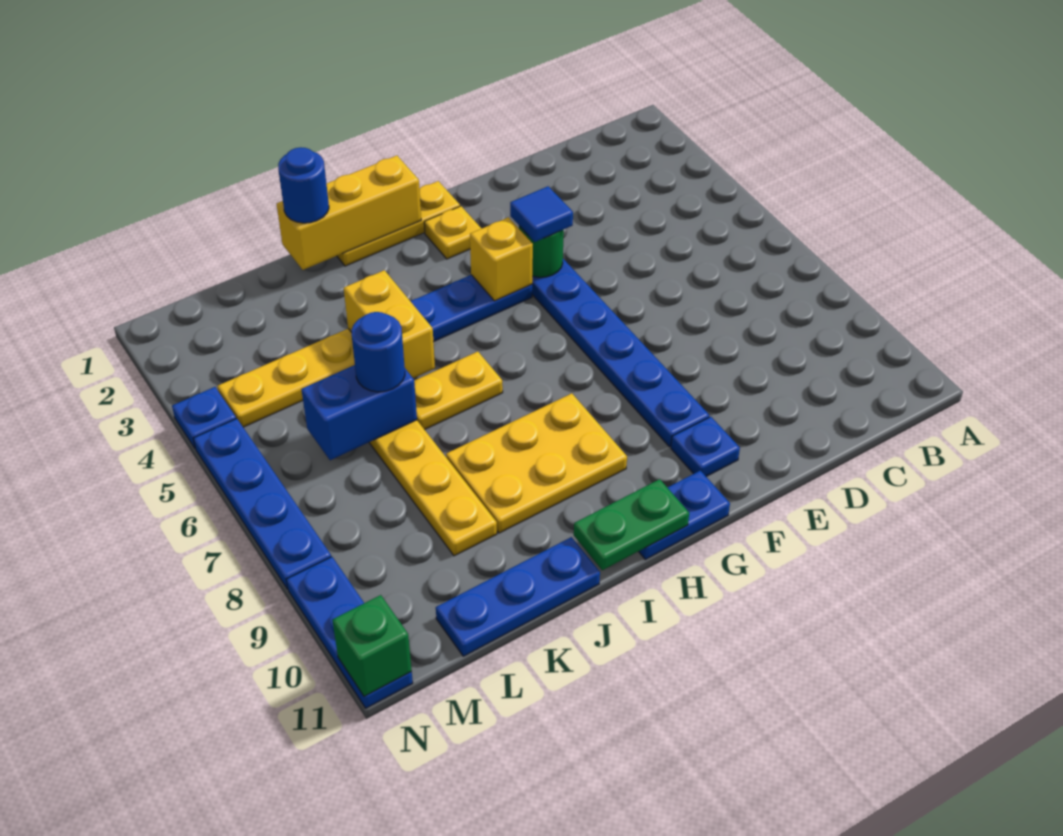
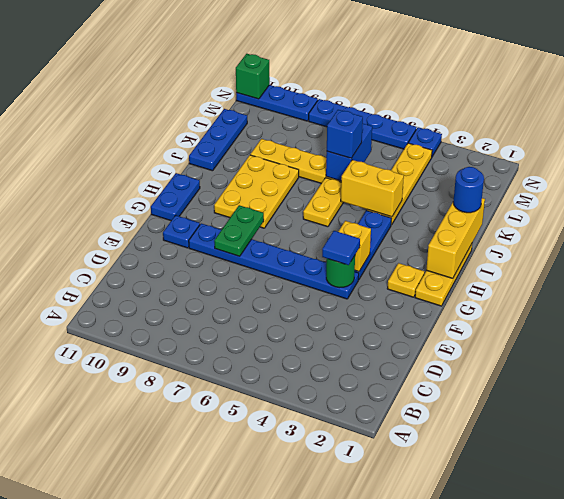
green plate H11:I11 level 2 -> green plate F8:G8 level 2
blue round brick K6 level 3 -> blue brick K6 level 3

